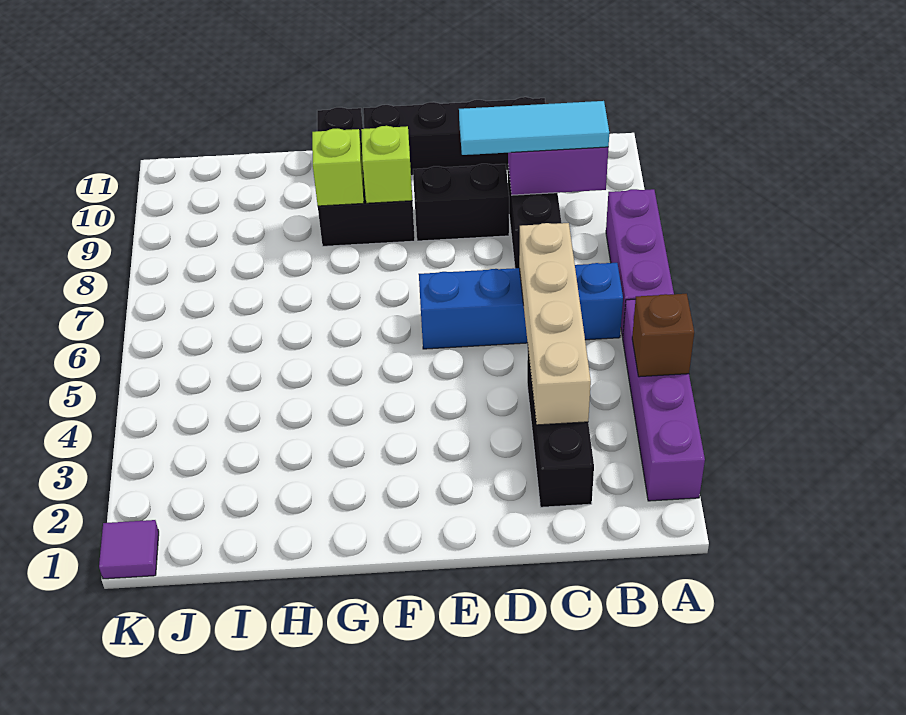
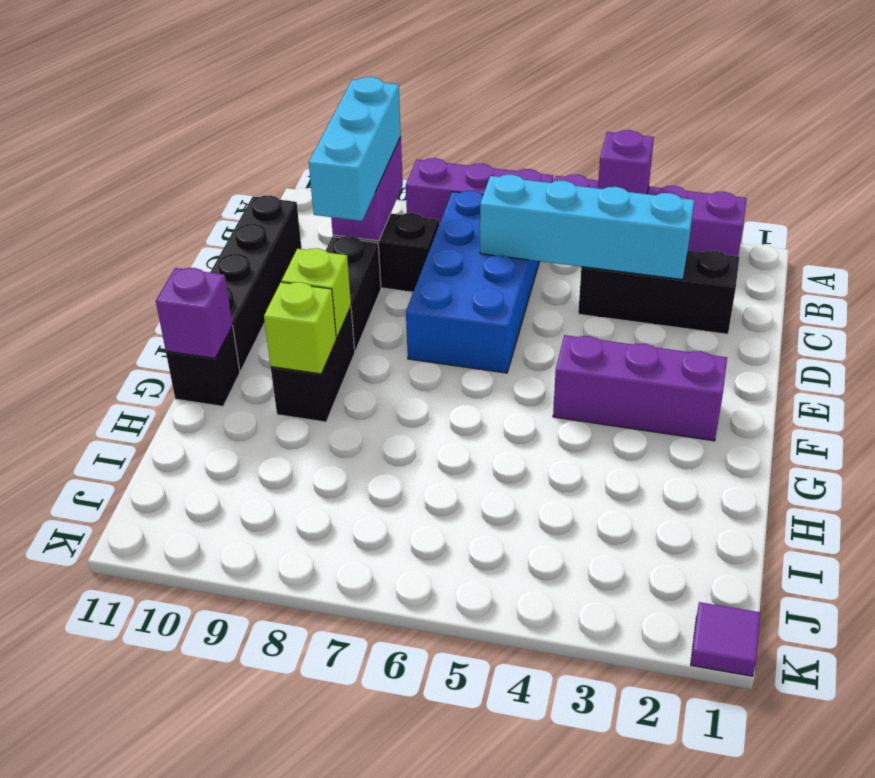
brown brick A4 level 2 -> purple brick A4 level 2
blue brick B6:E6 level 1 -> blue brick B6:E7 level 1
cyan tile B9:D9 level 3 -> cyan brick B9:D9 level 3
tan brick C3:C6 level 2 -> cyan brick C3:C6 level 2
none -> purple brick F2:F4 level 1
none -> purple brick G11 level 2

